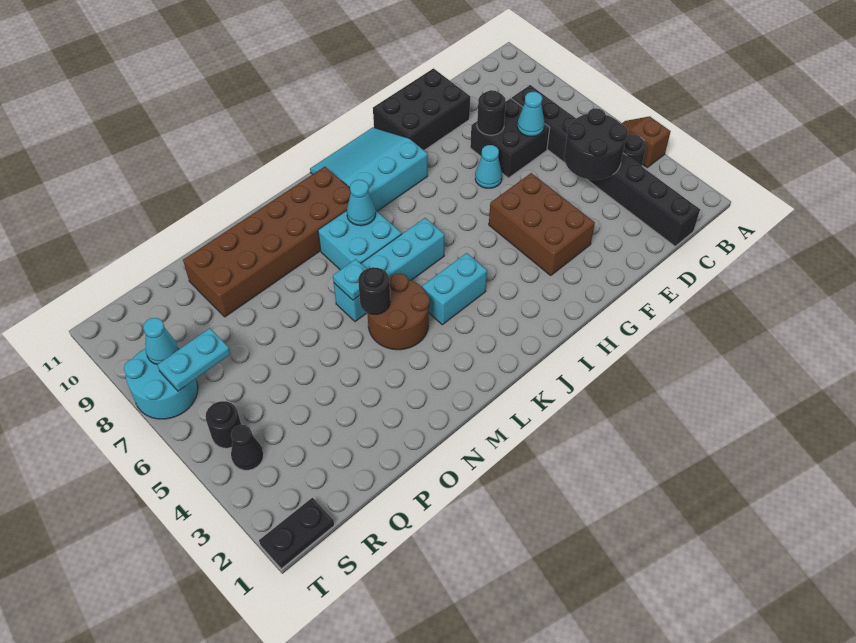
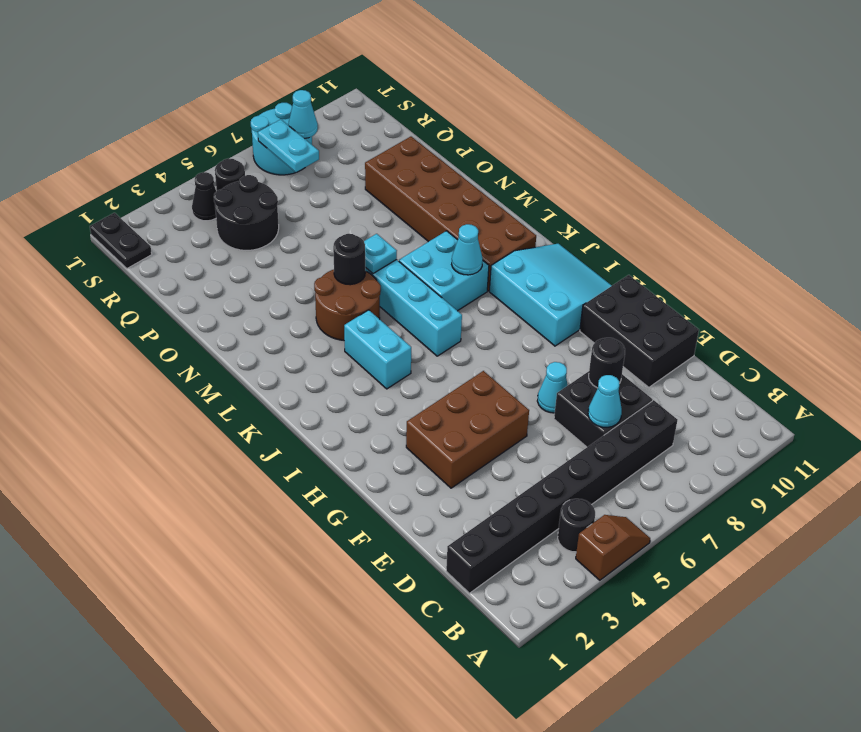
black round brick C4:D5 level 2 -> black round brick Q4:R5 level 1

